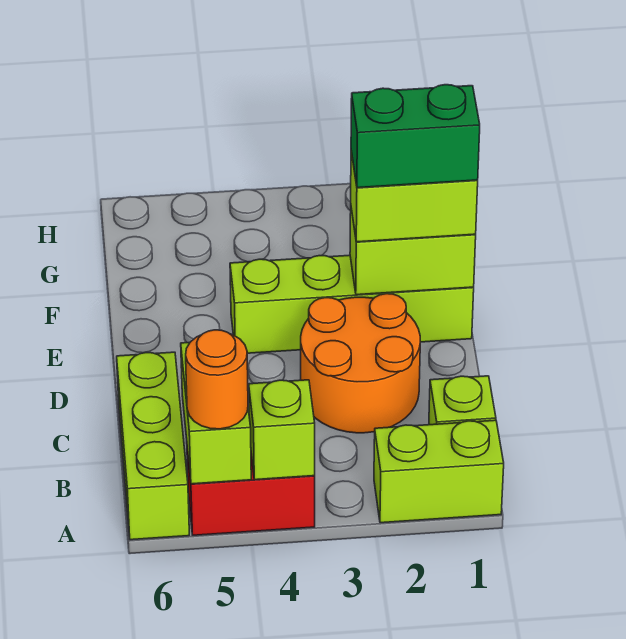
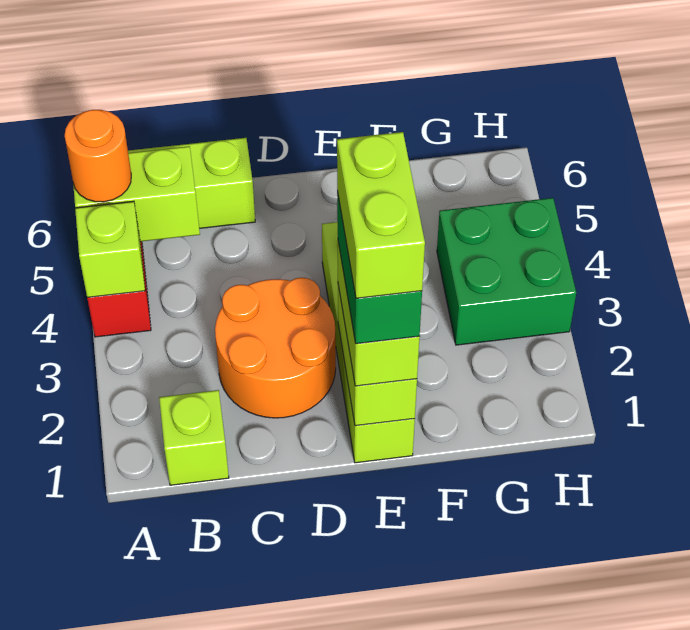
lime brick A1:A2 level 1 -> lime brick E1:E2 level 5
none -> green brick G3:H4 level 1

